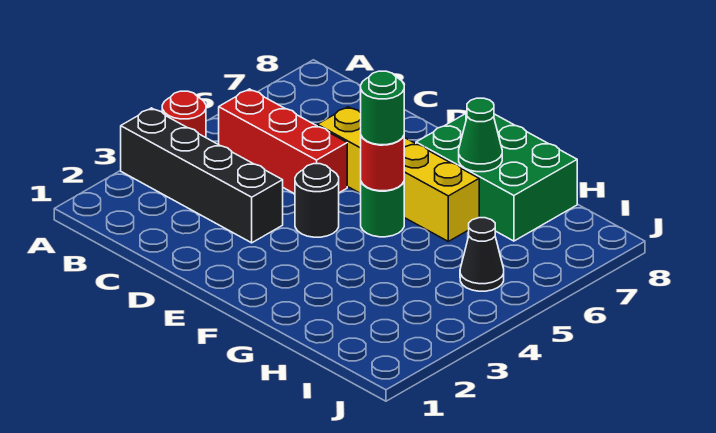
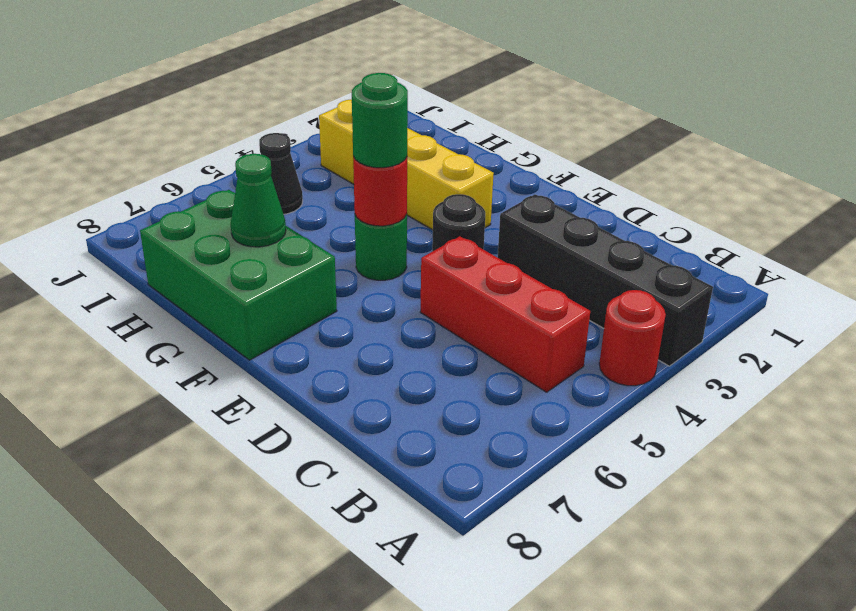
yellow brick D6:G6 level 1 -> yellow brick F3:I3 level 1

